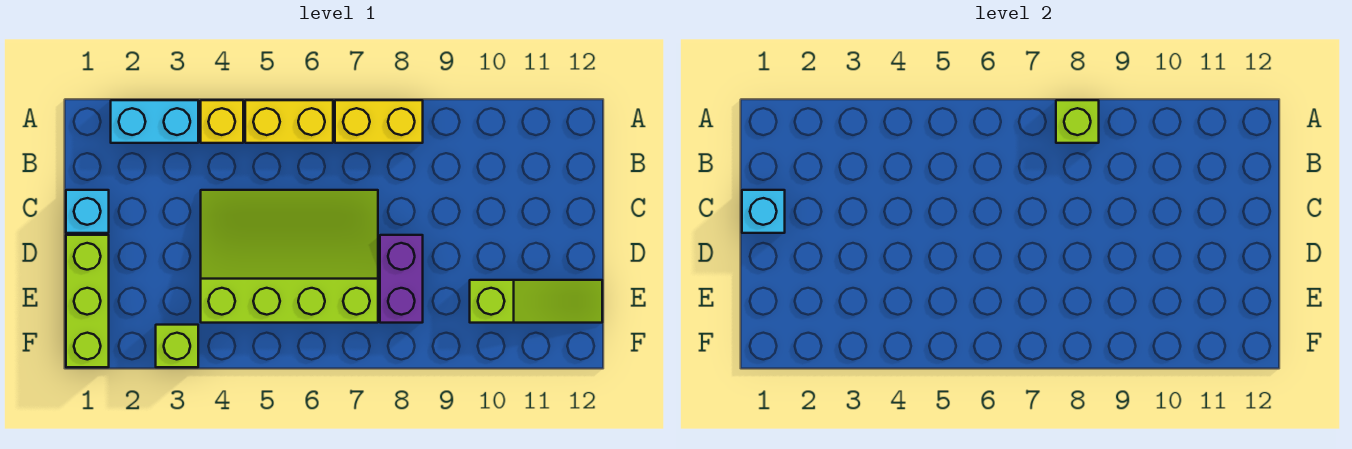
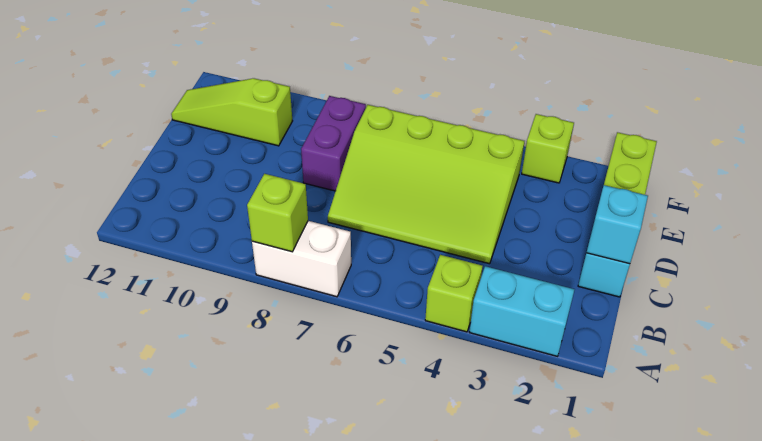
yellow brick A4 level 1 -> lime brick A4 level 1
yellow brick A5:A6 level 1 -> none
yellow brick A7:A8 level 1 -> white brick A7:A8 level 1

